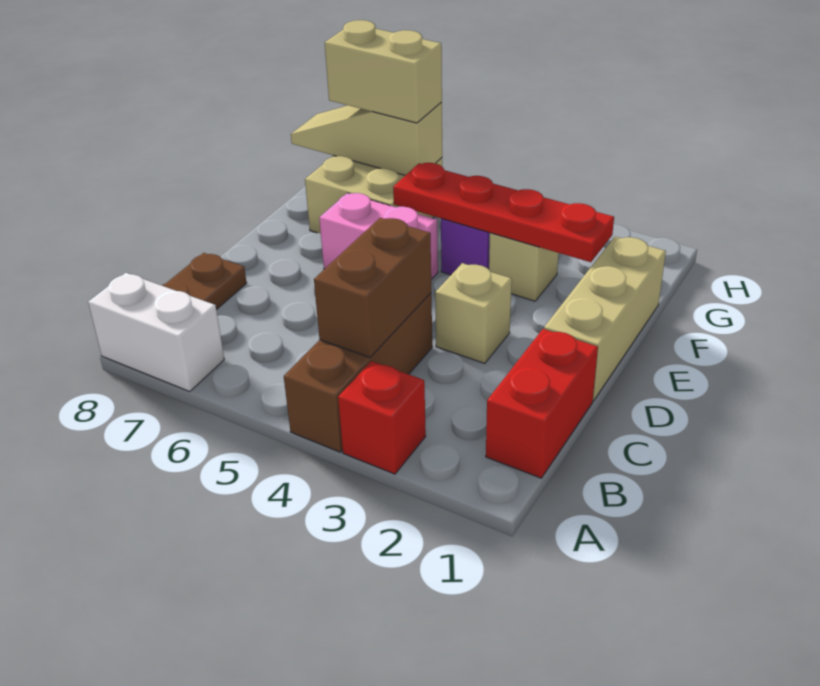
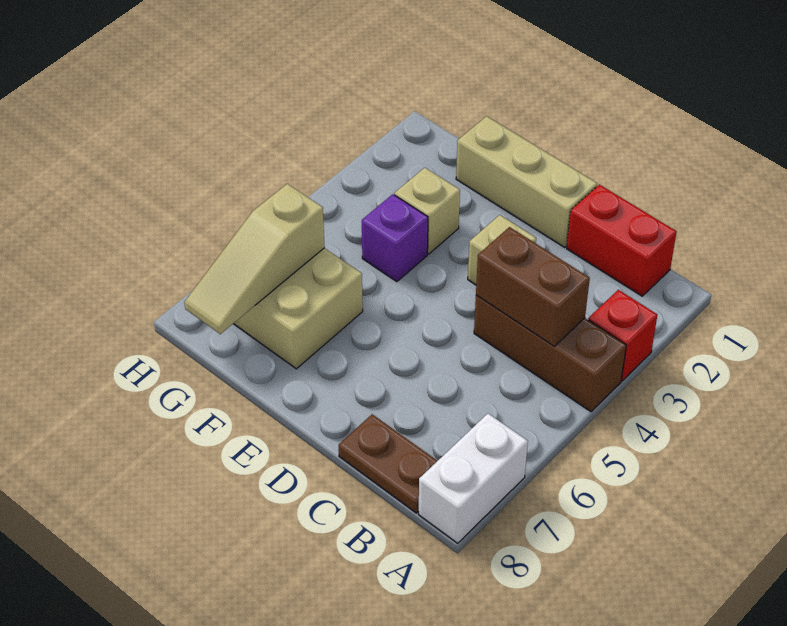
pink brick E5:E6 level 1 -> none
red plate F2:F5 level 2 -> none
tan brick G6:G7 level 3 -> none

